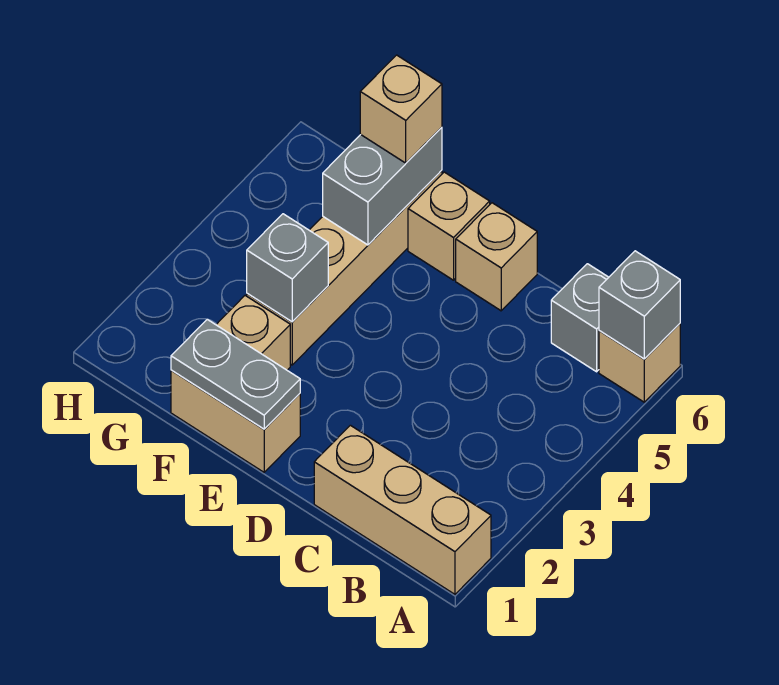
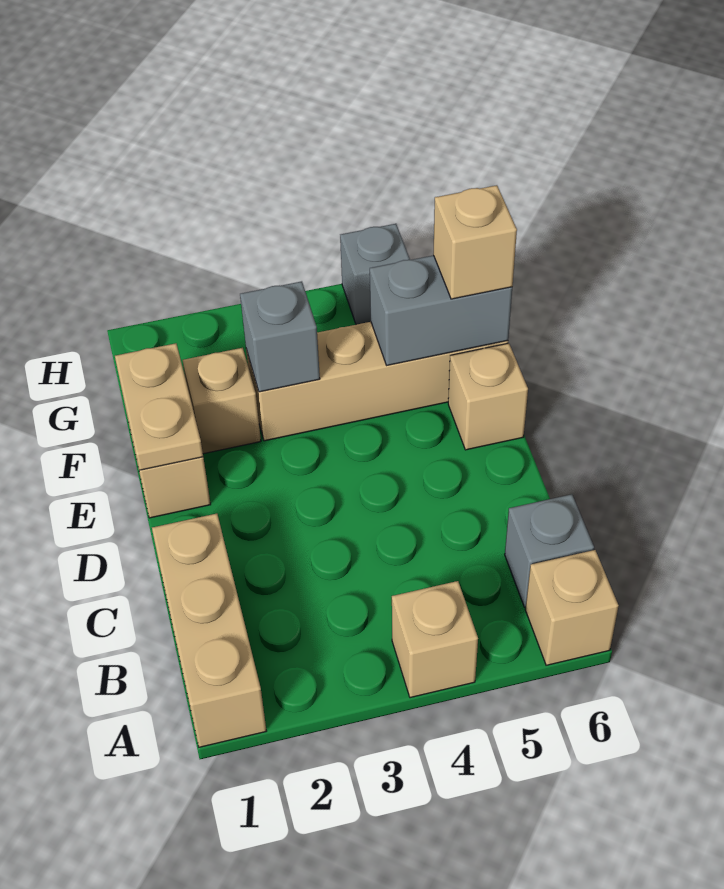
grey brick A6 level 2 -> grey brick H5 level 1
tan brick D6 level 1 -> tan brick A4 level 1
grey plate E1:F1 level 2 -> tan plate E1:F1 level 2

